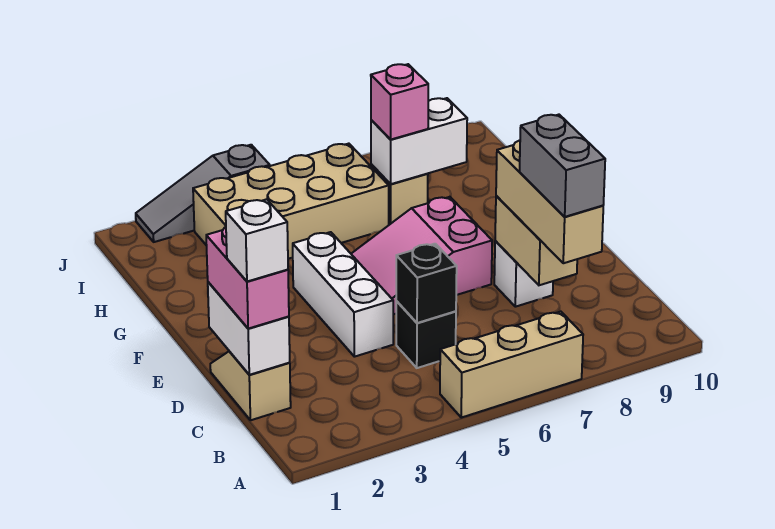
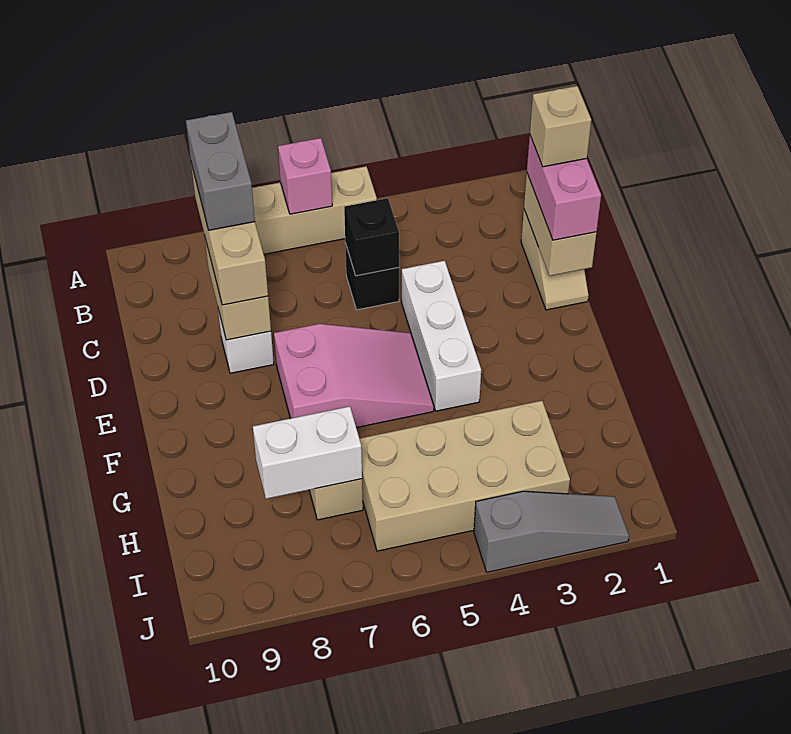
white brick C1:D1 level 2 -> tan brick C1:D1 level 2
white brick C1 level 4 -> tan brick C1 level 4
pink brick H7 level 3 -> pink brick A6 level 2

